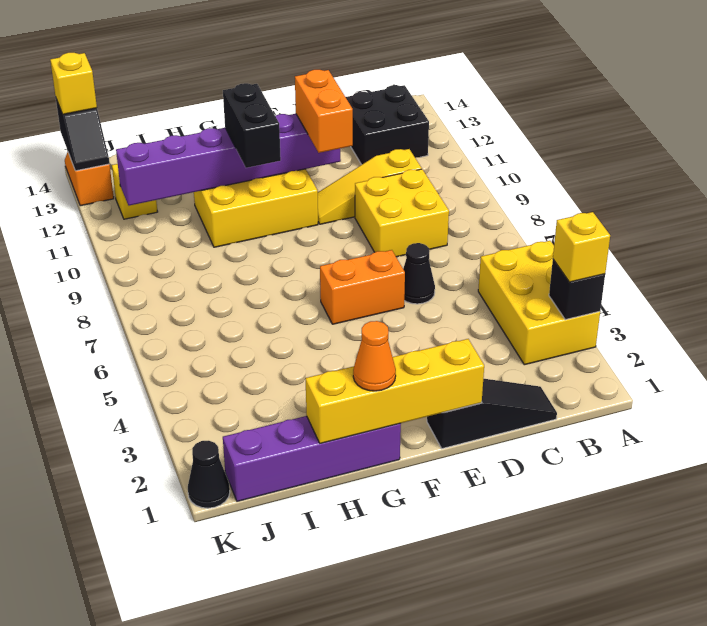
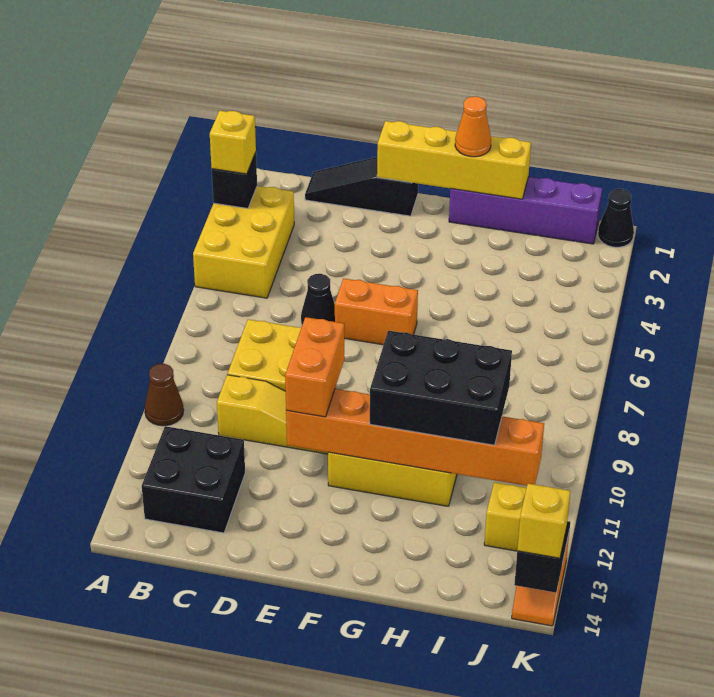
none -> brown cone A10 level 1
purple brick E11:J11 level 2 -> orange brick E11:J11 level 2
black brick G10:G11 level 3 -> black brick G10:I11 level 3

